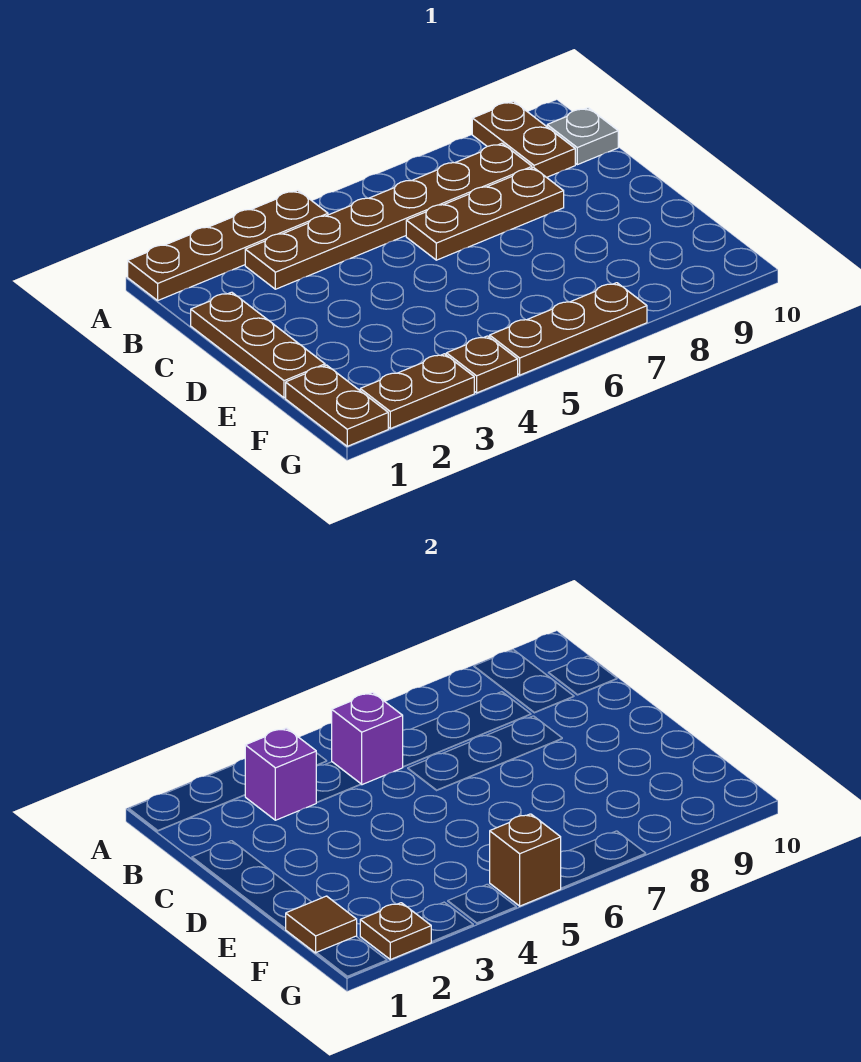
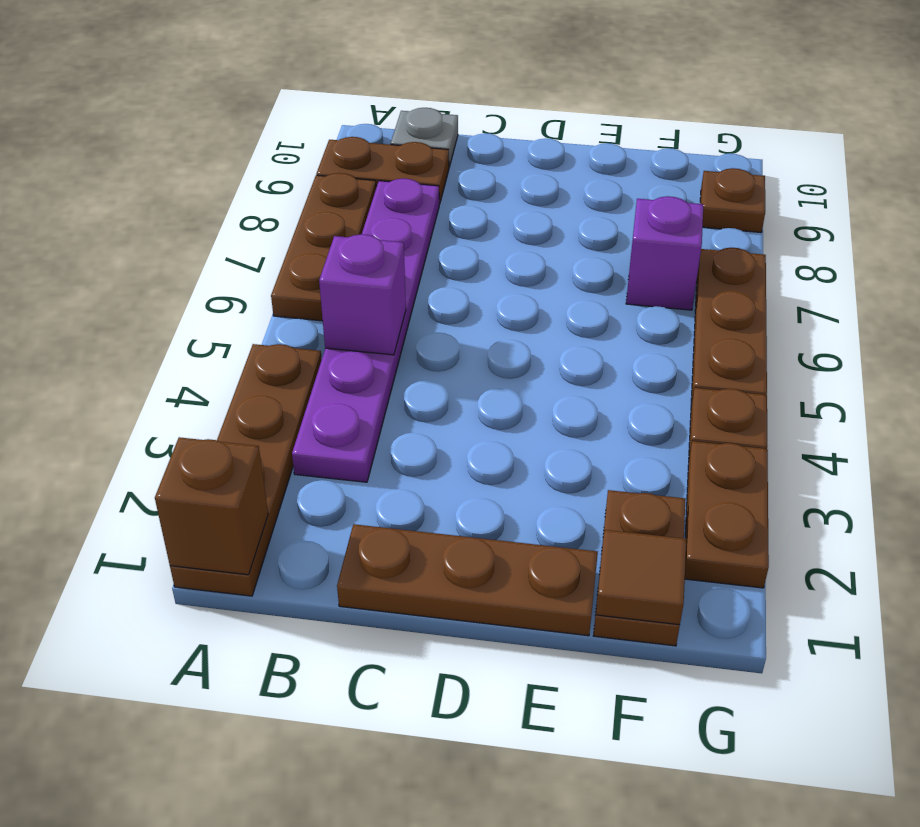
brown plate B3:B8 level 1 -> purple plate B3:B8 level 1
purple brick B3 level 2 -> purple brick F7 level 1
brown plate C6:C8 level 1 -> brown plate A6:A8 level 1
brown plate F1:G1 level 1 -> brown plate F1:F2 level 1
brown plate G2 level 2 -> brown plate G9 level 1
brown brick G5 level 2 -> brown brick A1 level 2

